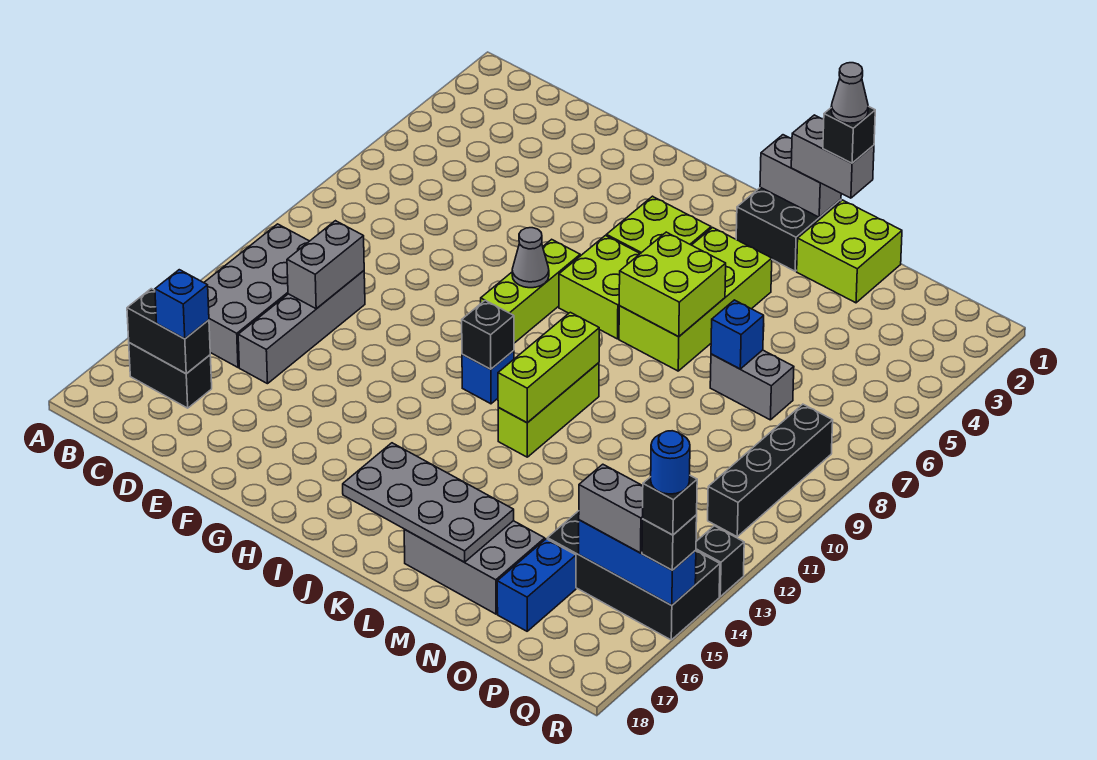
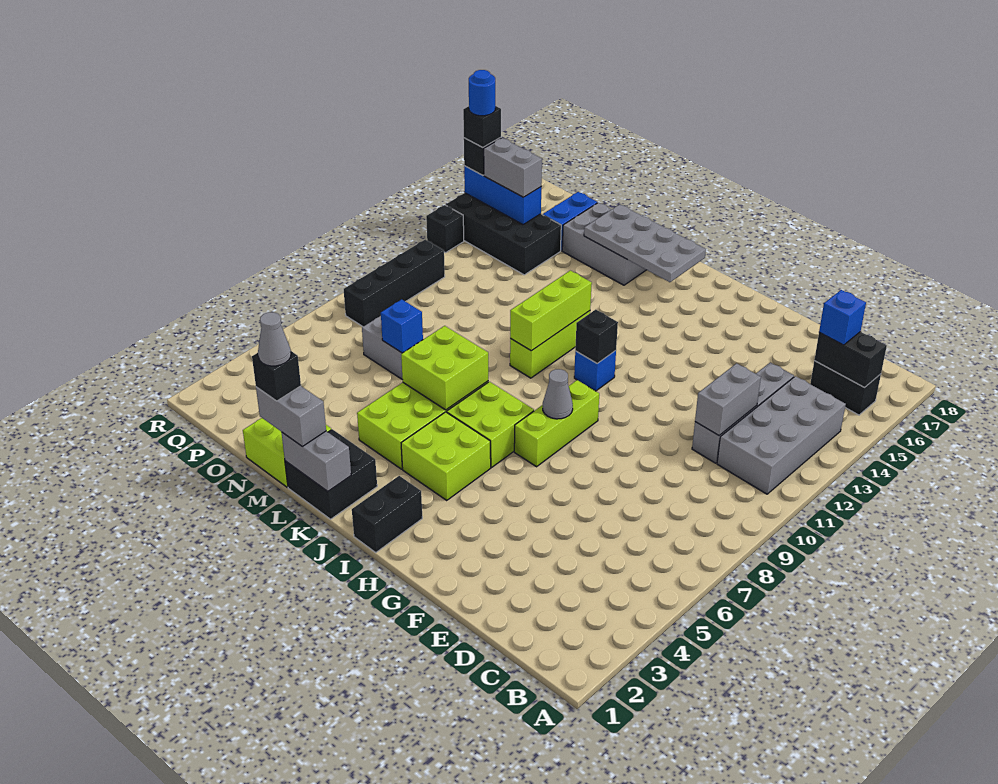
none -> black brick I1:I2 level 1

